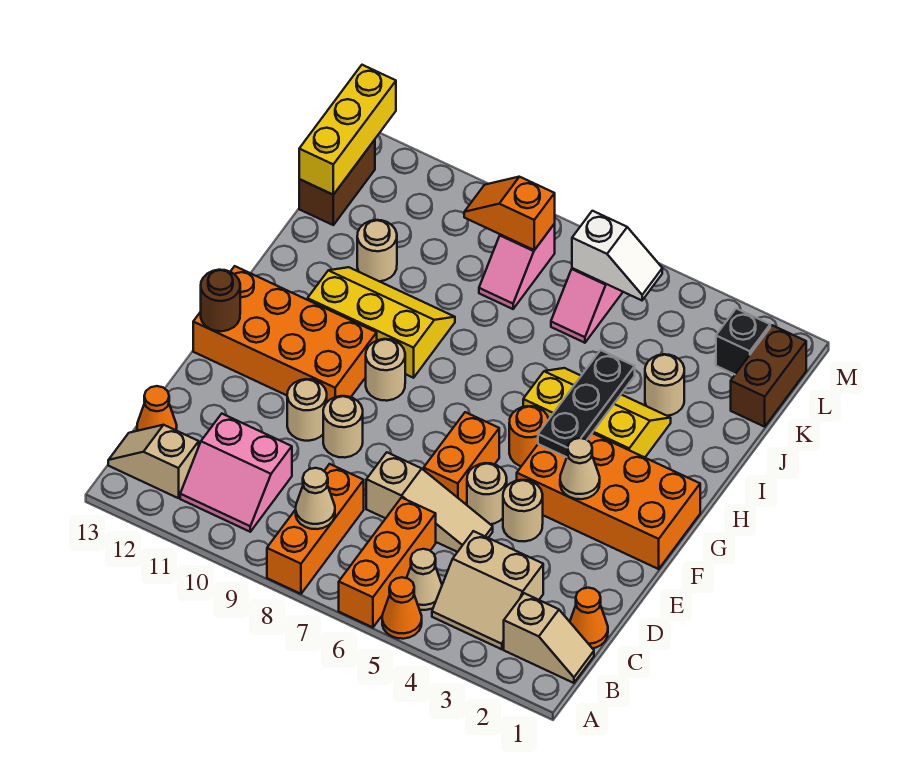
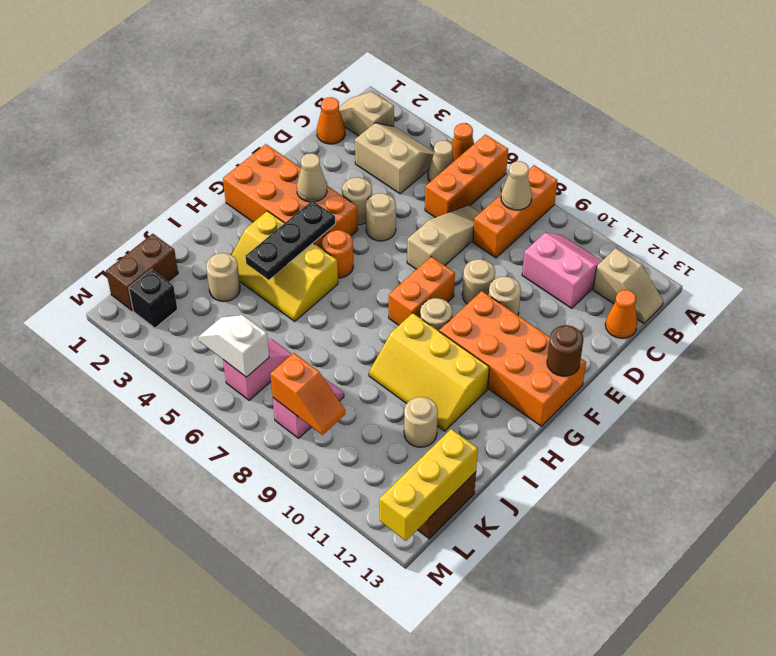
tan slope D5:D7 level 1 top 7 -> tan slope C7:E7 level 1 top E
orange brick E6:F6 level 1 -> orange brick F8:G8 level 1

